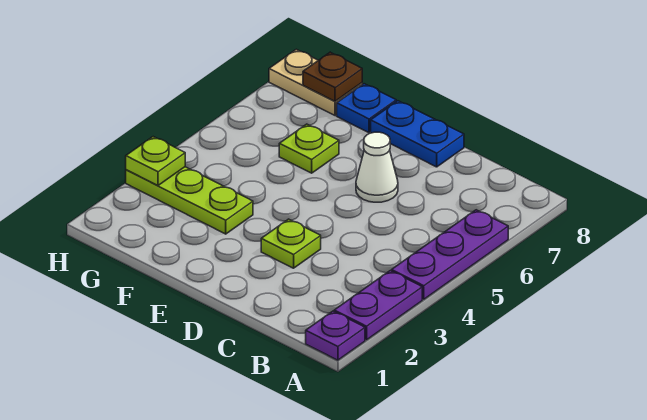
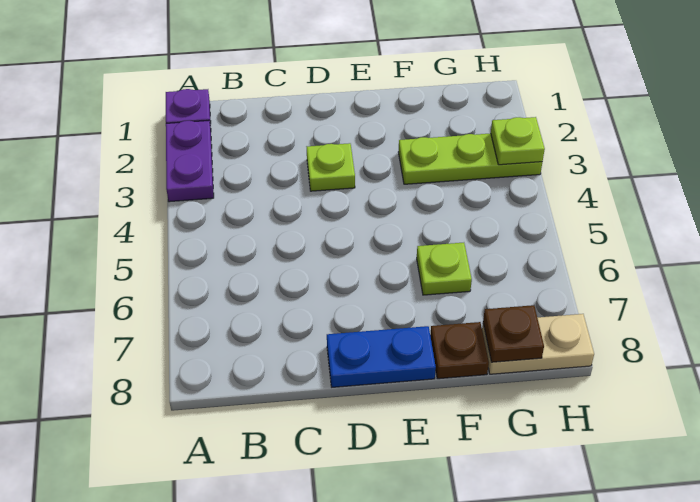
purple plate A4:A6 level 1 -> none
white cone D6 level 1 -> none
blue plate F8 level 1 -> brown plate F8 level 1

